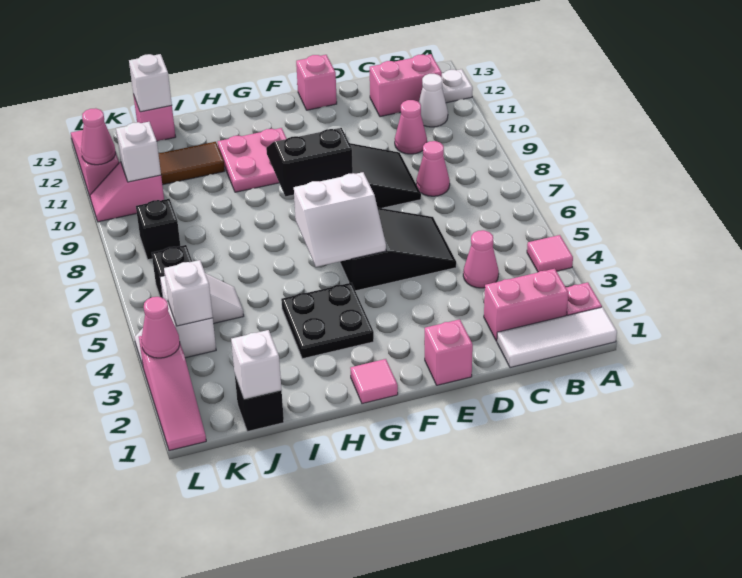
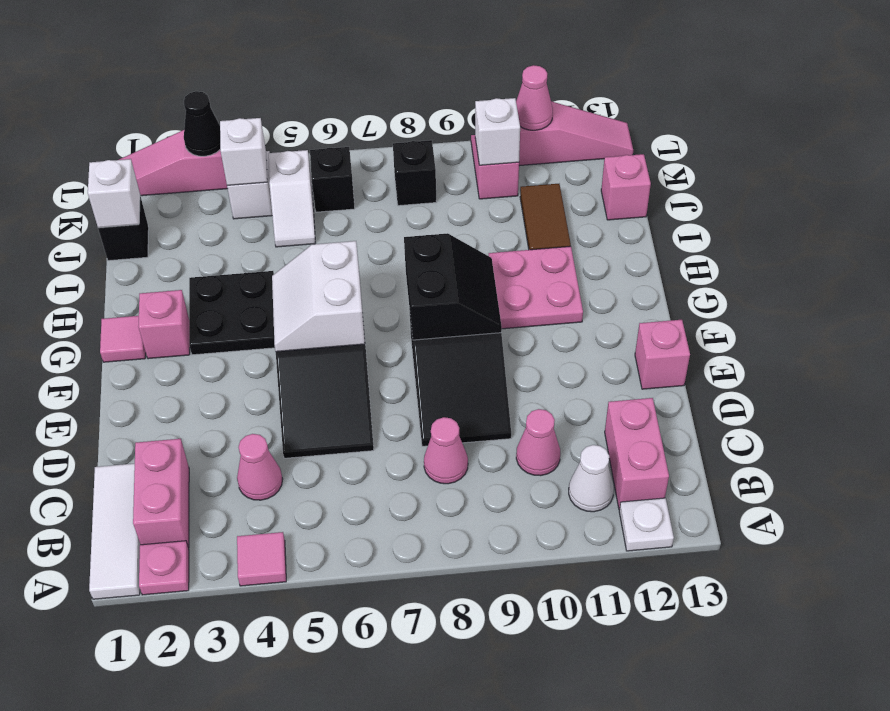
pink brick E1 level 1 -> pink brick G2 level 1
white brick J13 level 2 -> none
pink cone L3 level 2 -> black cone L3 level 2

